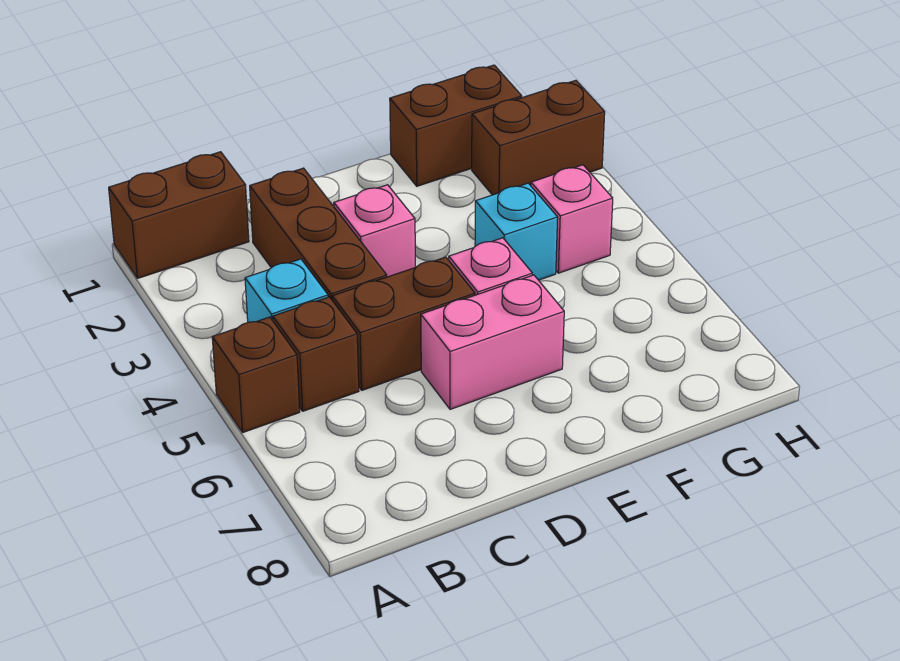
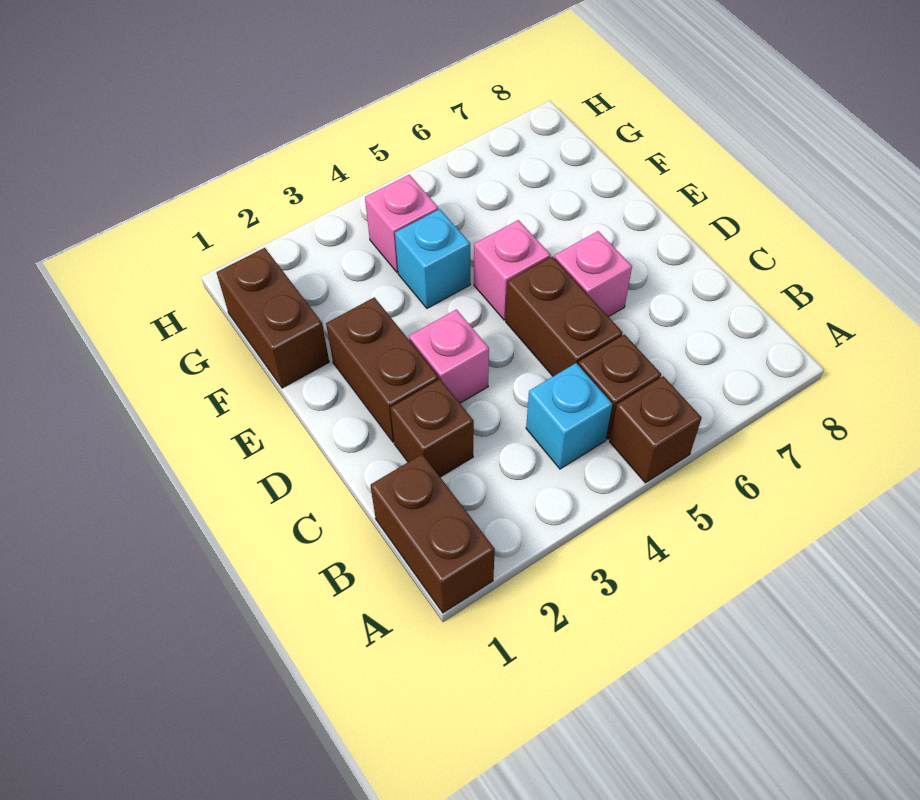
brown brick C2:C4 level 1 -> brown brick C2 level 1
pink brick D6:E6 level 1 -> pink brick D6 level 1
brown brick G2:H2 level 1 -> brown brick D2:E2 level 1

